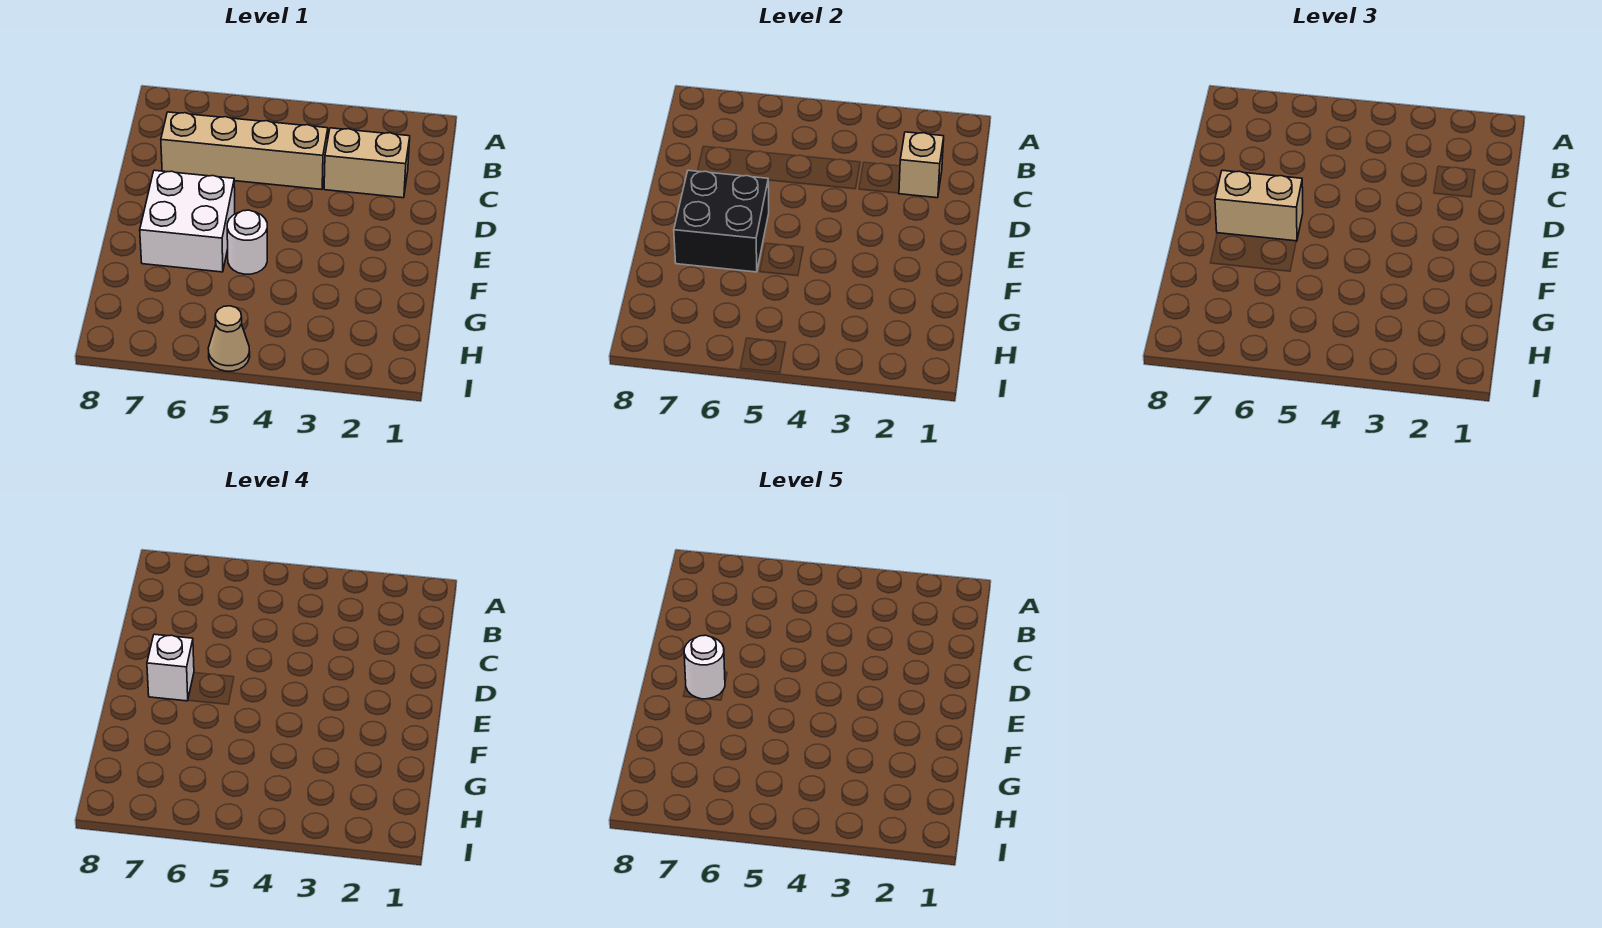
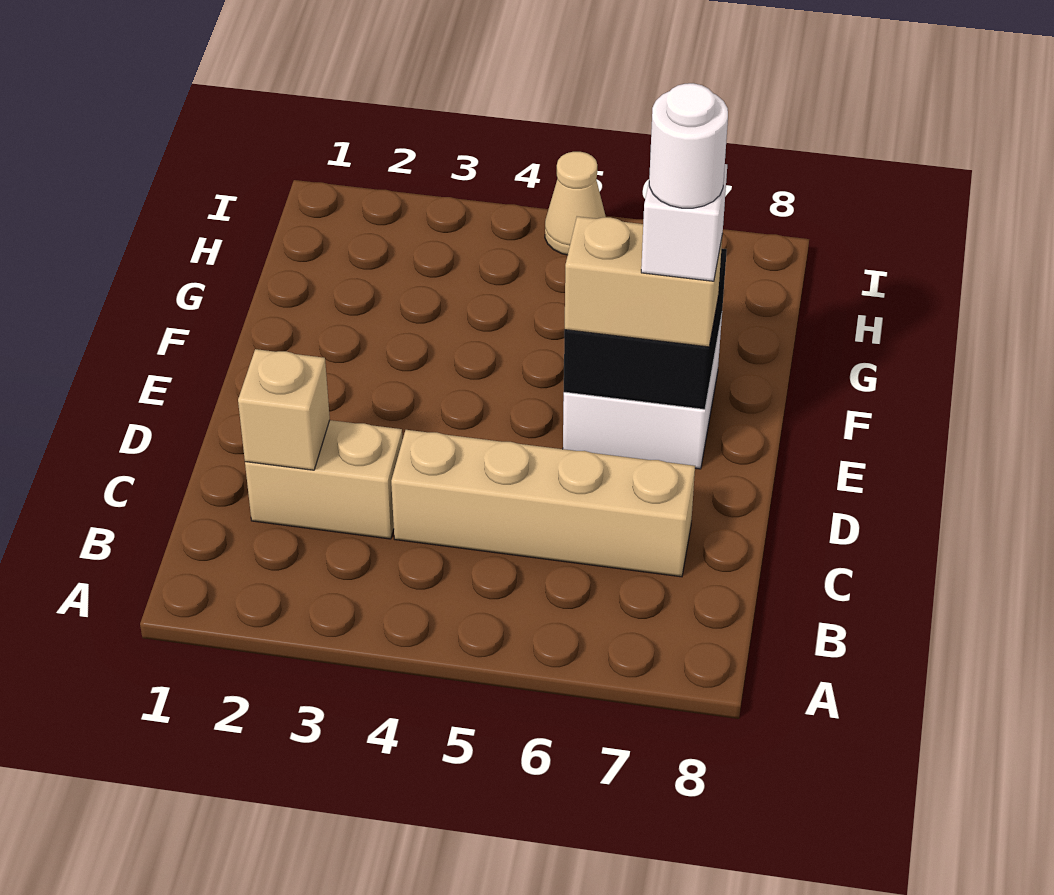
white round brick F5 level 1 -> none

